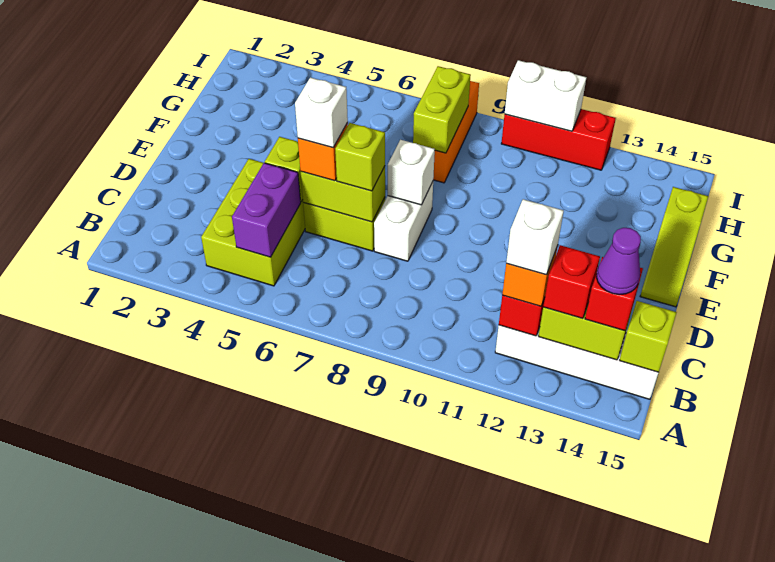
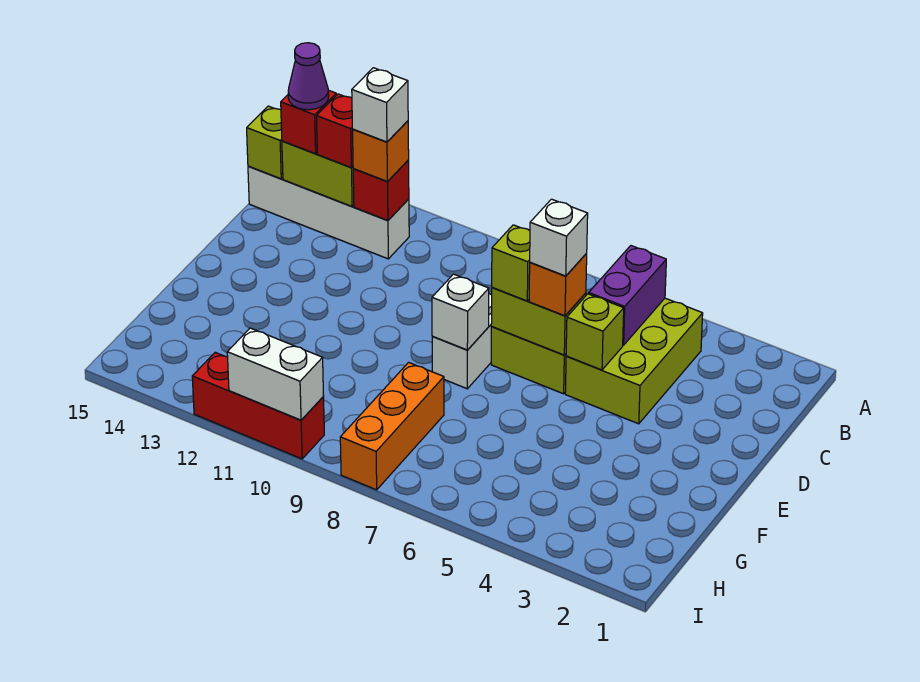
lime slope E15:G15 level 1 top G -> none
lime brick G8:H8 level 2 -> none

